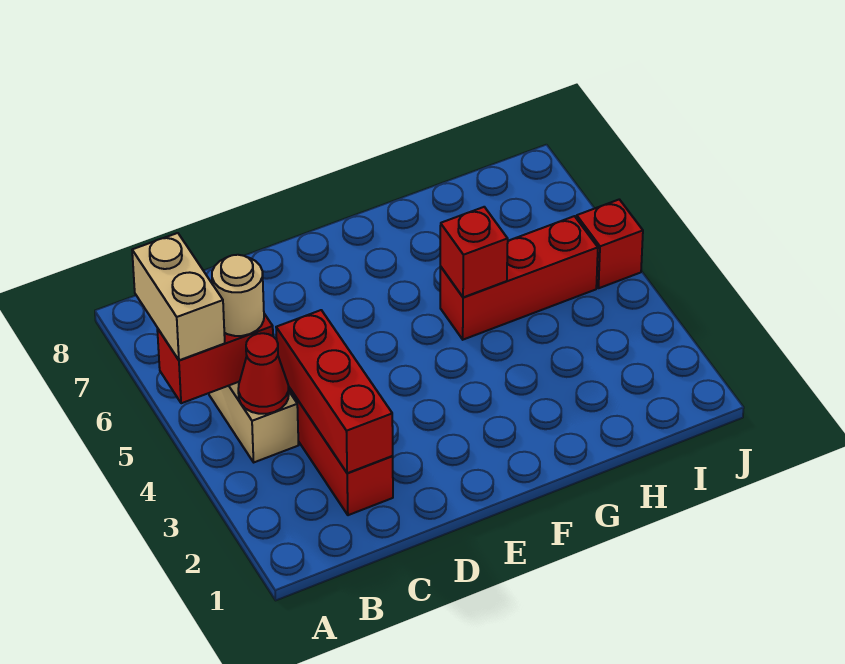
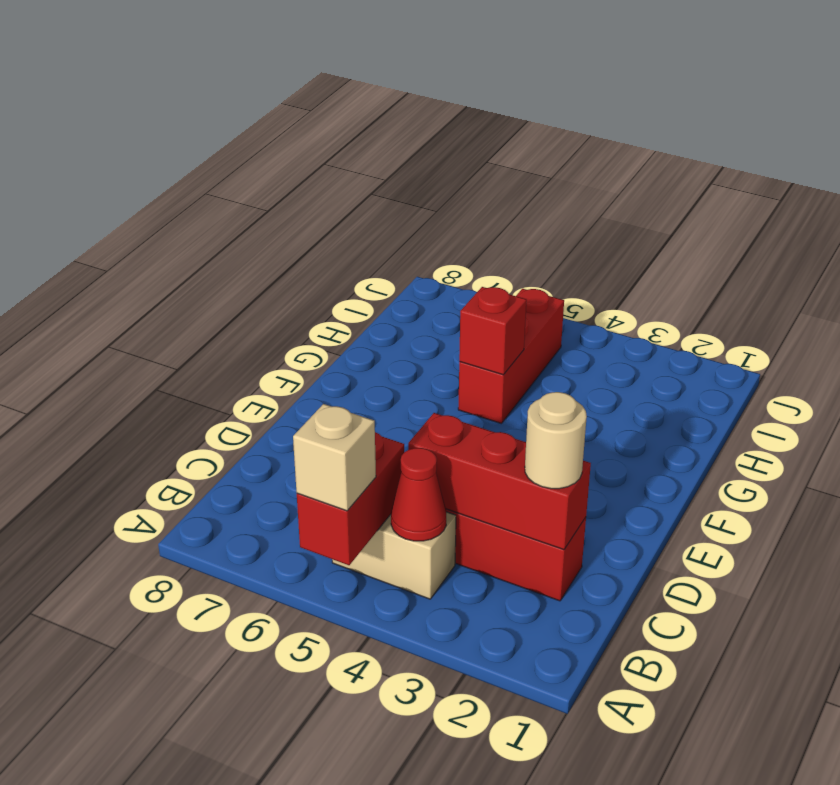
tan brick A5:A6 level 3 -> tan brick A5 level 3
tan round brick B5 level 3 -> tan round brick C2 level 3
red brick J5 level 1 -> none

